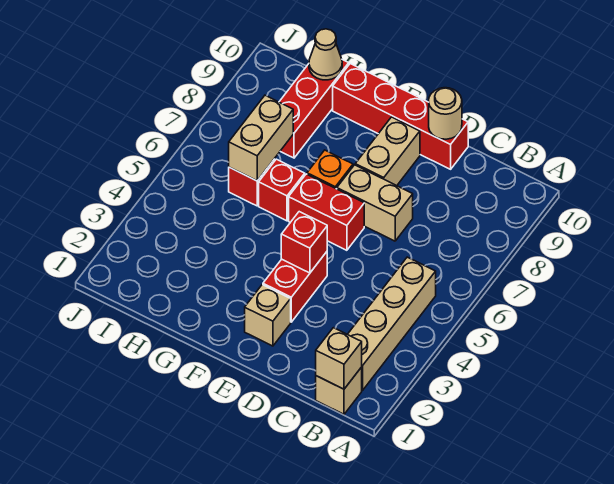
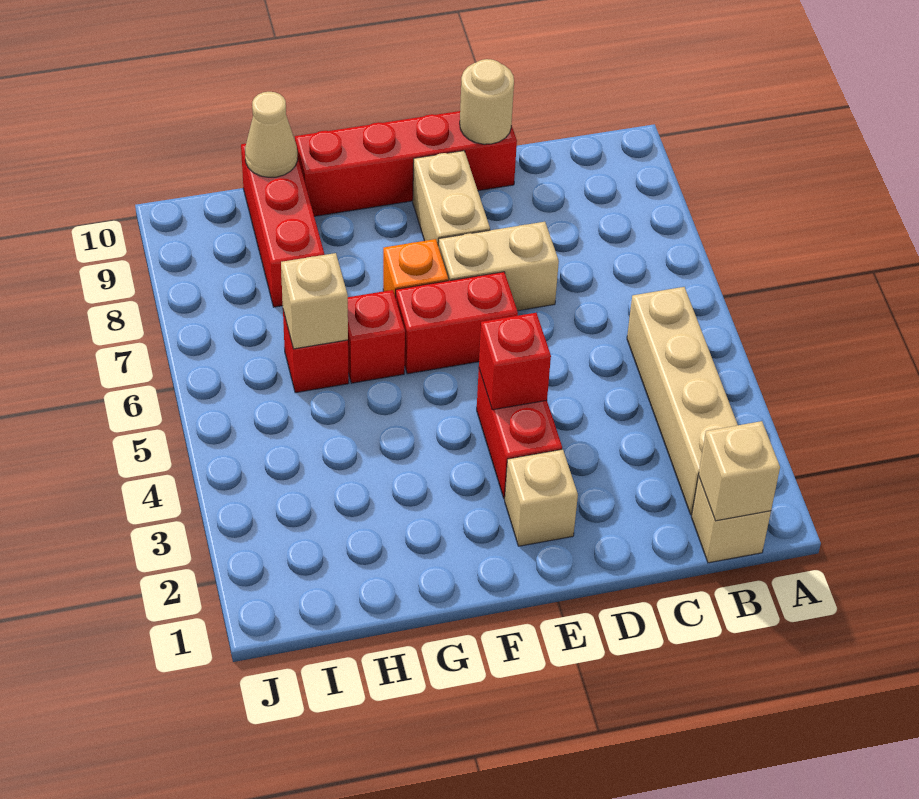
tan brick H6:H7 level 2 -> tan brick H6 level 2

